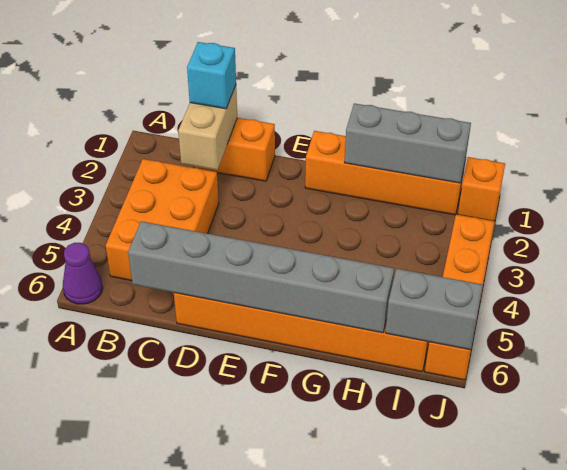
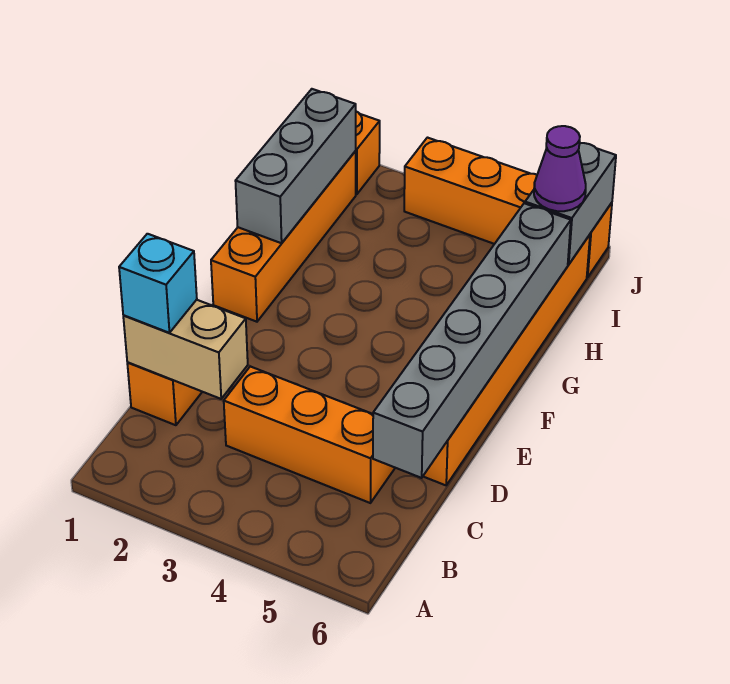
purple cone A6 level 1 -> purple cone I6 level 3
orange brick B3:C5 level 1 -> orange brick C3:C5 level 1

